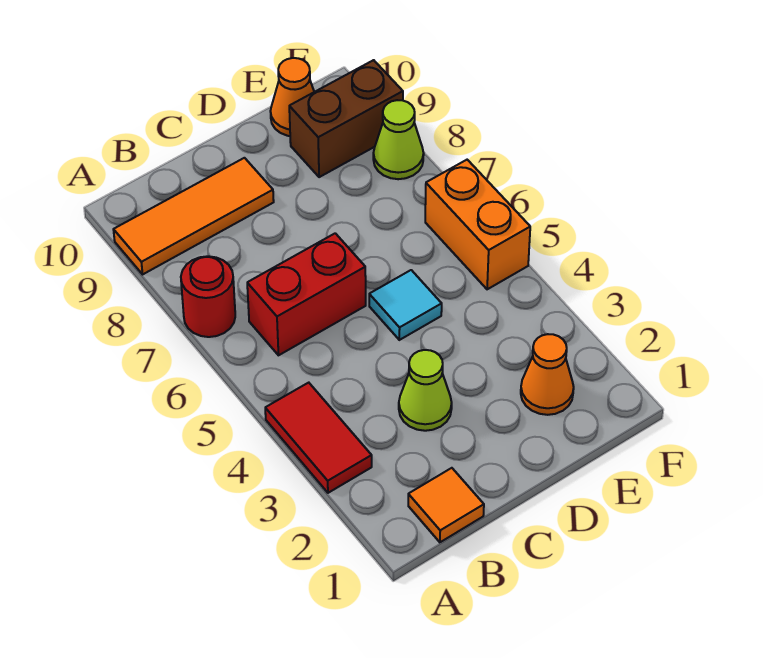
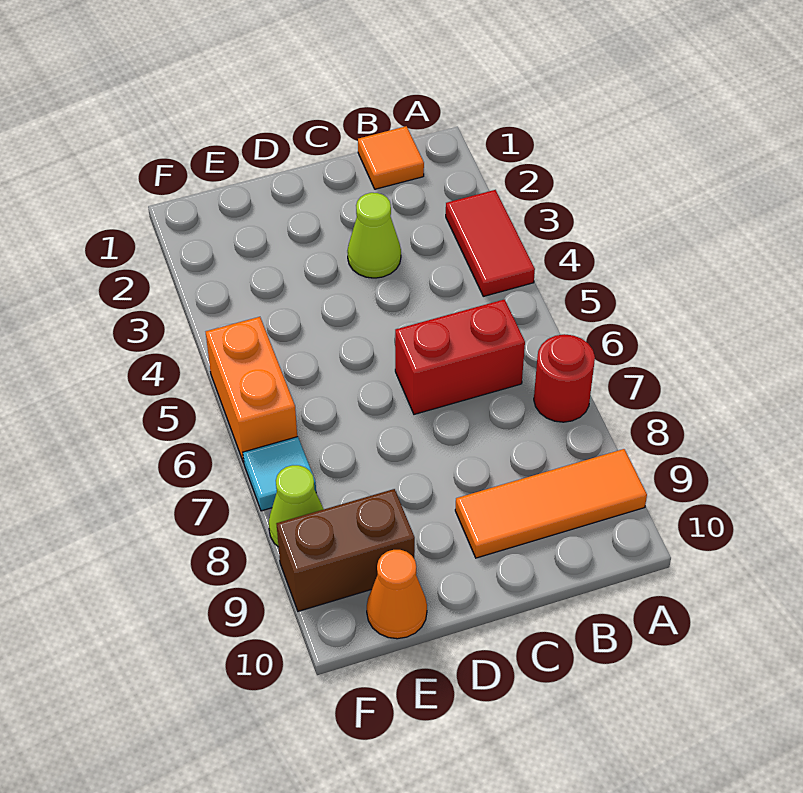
cyan tile D5 level 1 -> cyan tile F7 level 1
orange cone E2 level 1 -> none

